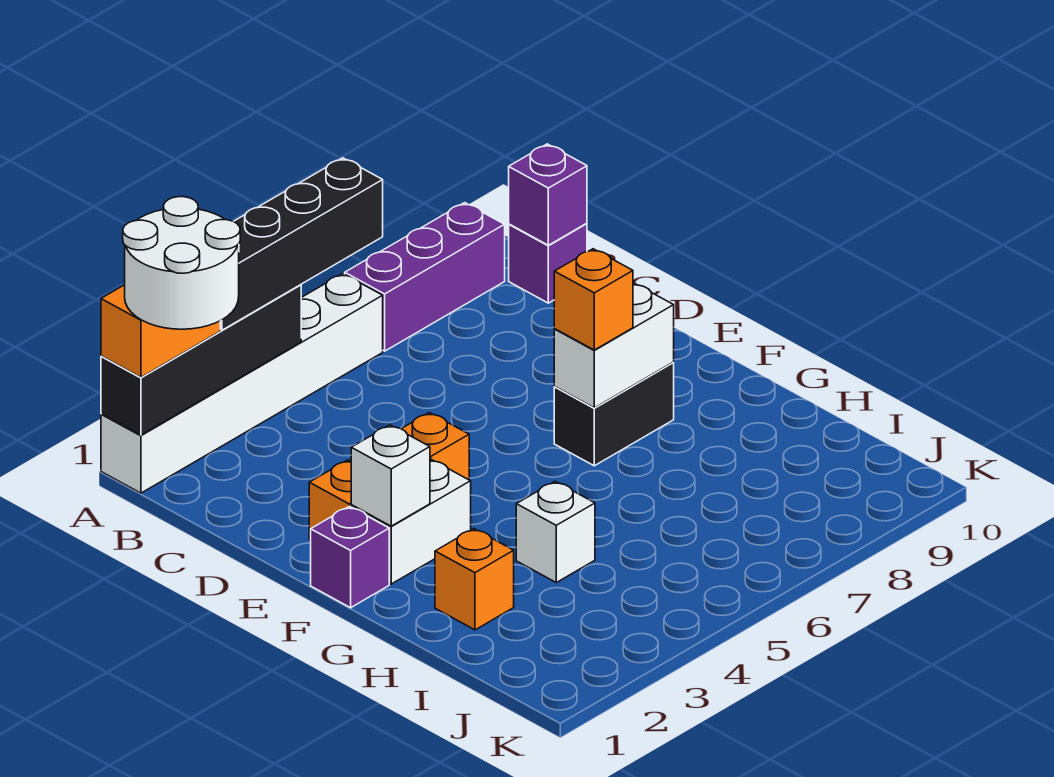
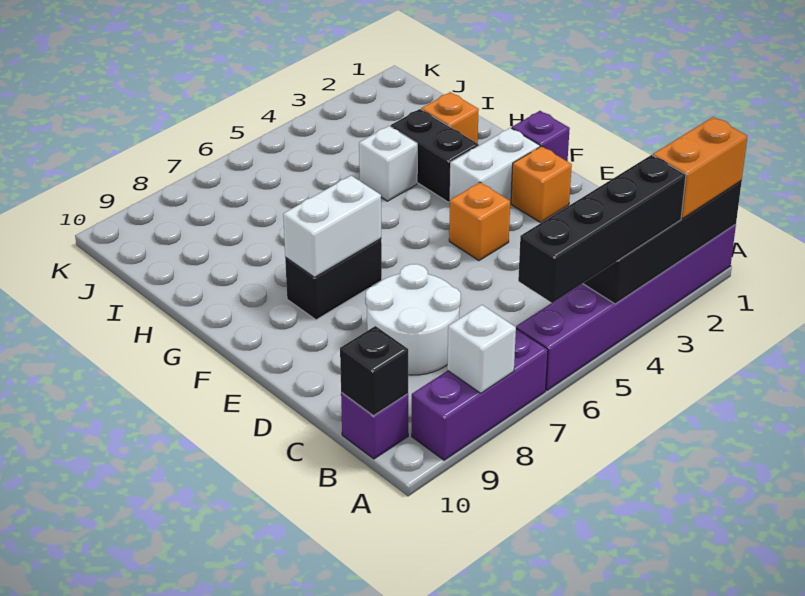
white brick A1:A6 level 1 -> purple brick A1:A6 level 1
white round brick A1:B2 level 4 -> white round brick C7:D8 level 1
purple brick B10 level 2 -> black brick B10 level 2
white brick F2 level 2 -> white brick A8 level 2
orange brick F7 level 3 -> none
none -> black brick G3:H3 level 1

